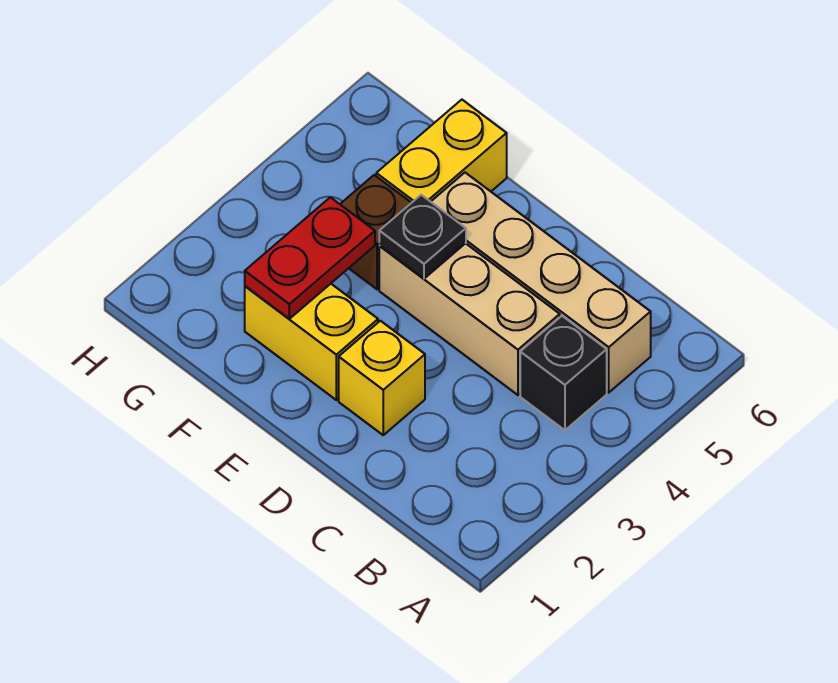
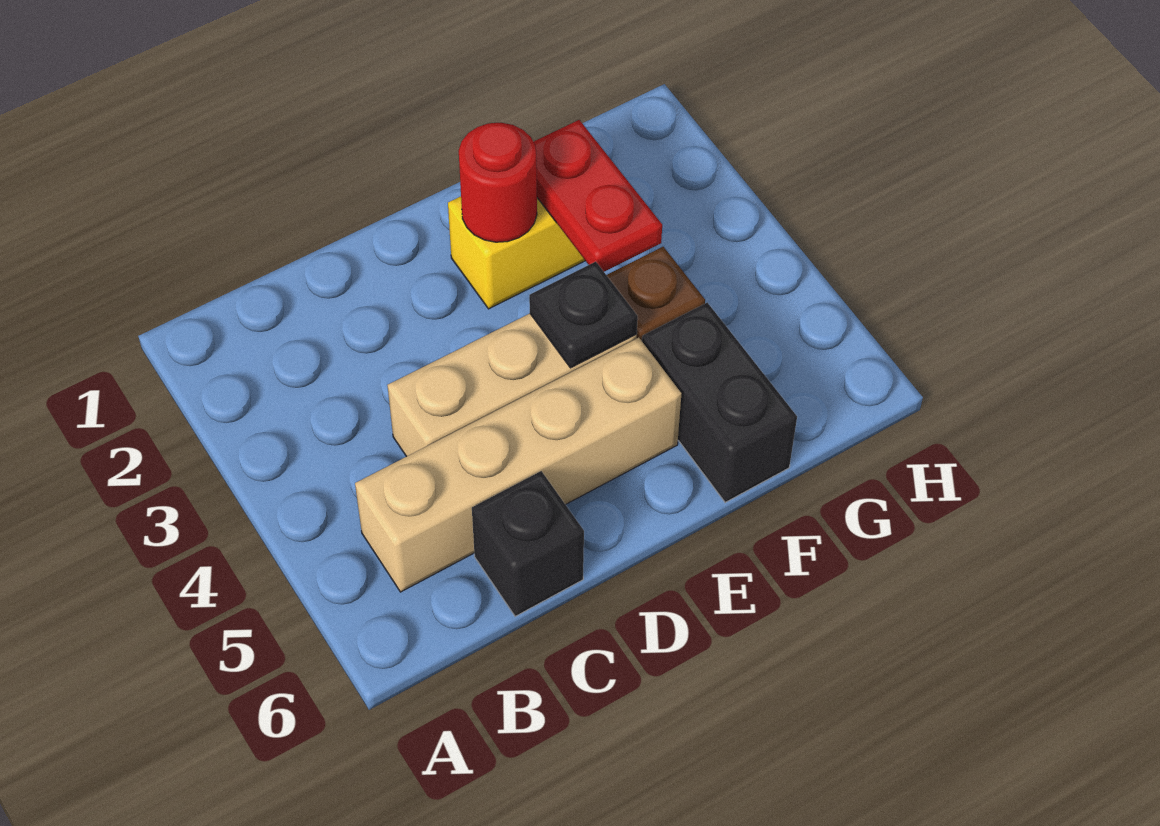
black brick B4 level 1 -> black brick C6 level 1
yellow brick D2 level 1 -> none
none -> red round brick E2 level 2
yellow brick F5:F6 level 1 -> black brick F5:F6 level 1

